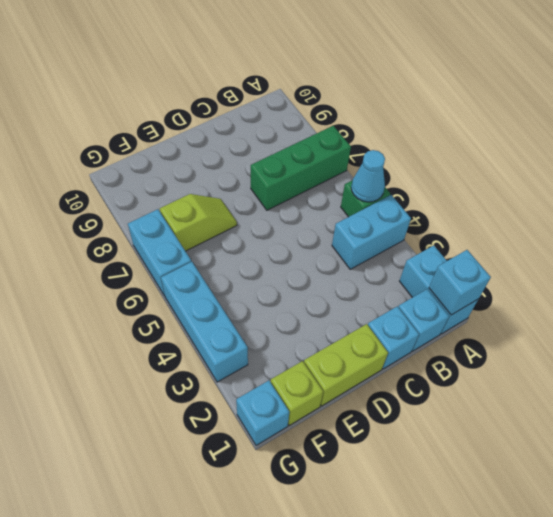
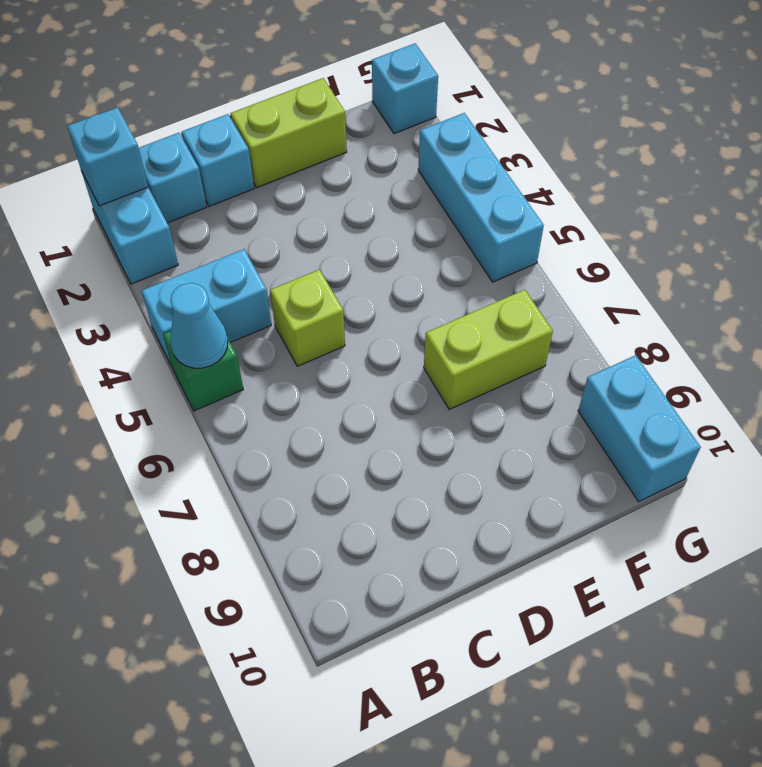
green brick A7:C7 level 1 -> none
lime slope E7:F7 level 1 top F -> lime brick E7:F7 level 1
lime brick F1 level 1 -> lime brick C5 level 1
cyan brick G6:G7 level 1 -> cyan brick G9:G10 level 1

